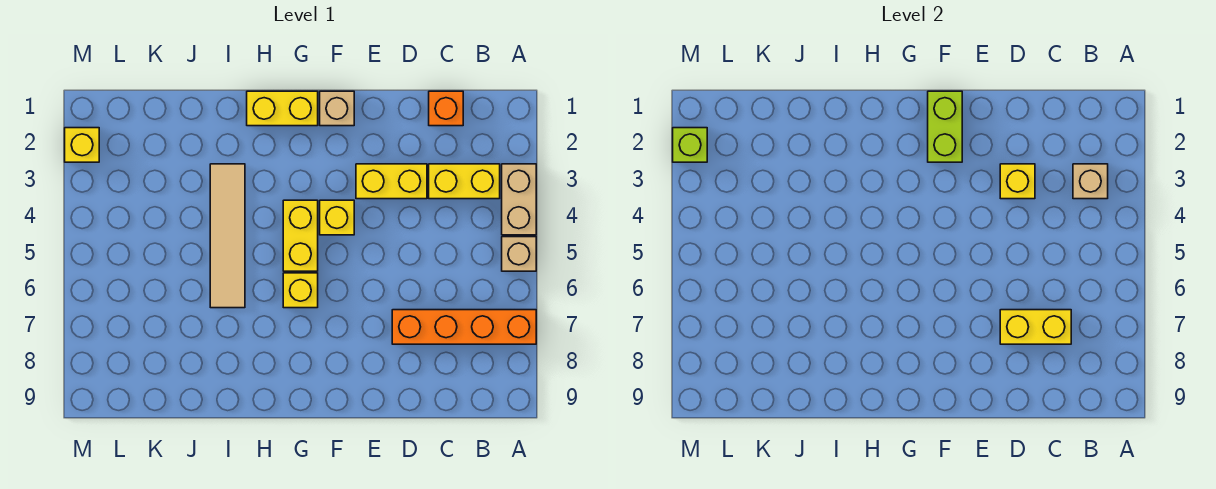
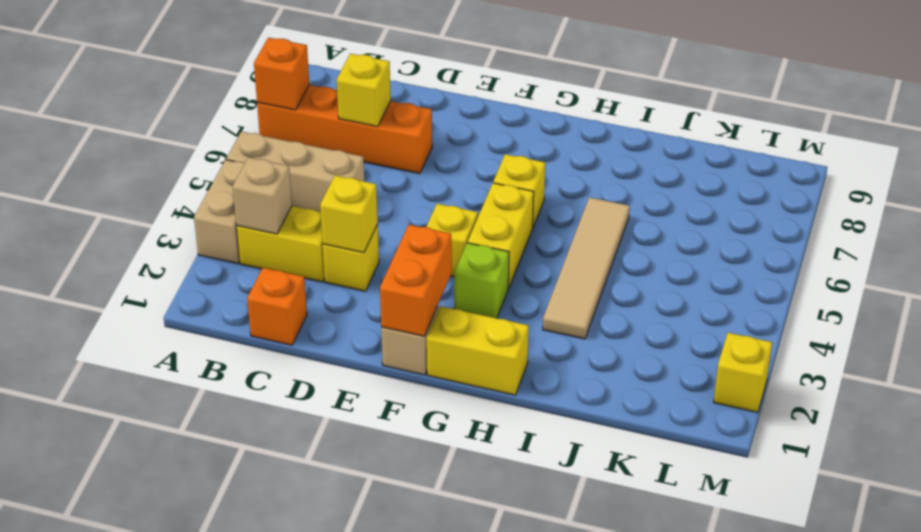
tan brick A5 level 1 -> tan brick A5:C5 level 1
none -> orange brick A7 level 2
yellow brick C7:D7 level 2 -> yellow brick C7 level 2
yellow brick D3:E3 level 1 -> yellow brick D3 level 1
lime brick F1:F2 level 2 -> orange brick F1:F2 level 2
lime brick M2 level 2 -> lime brick G3 level 1

